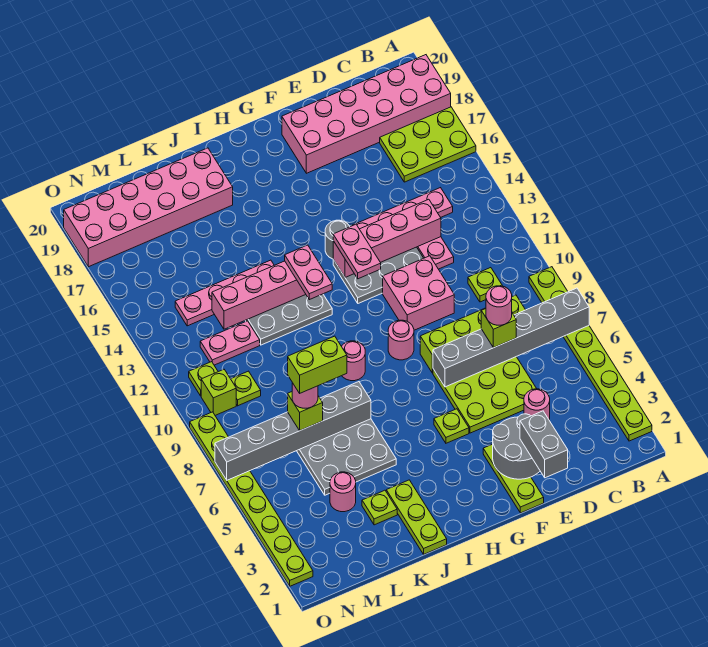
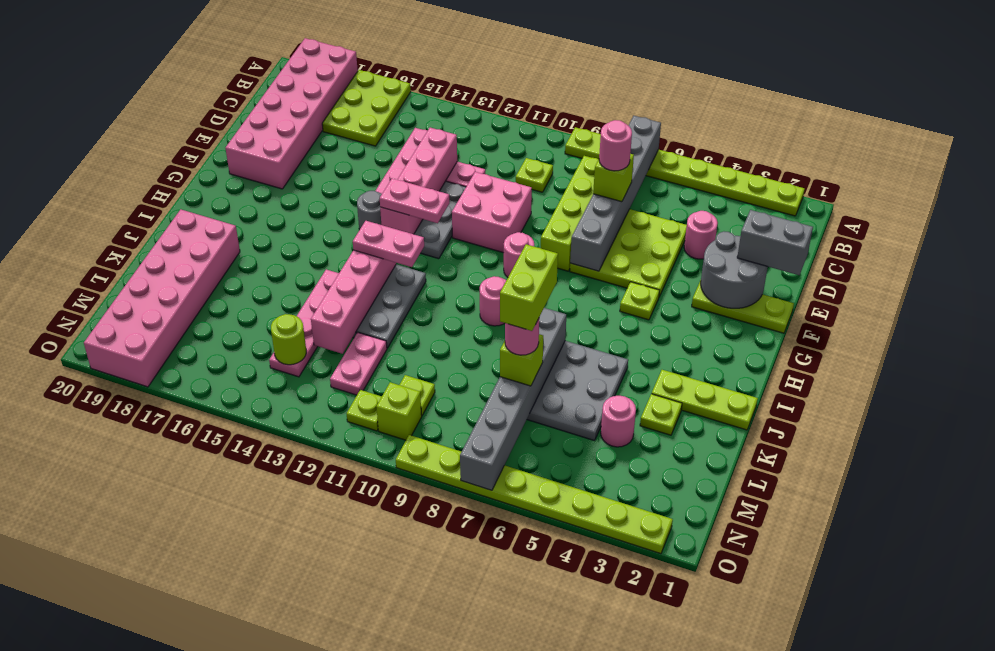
none -> lime round brick M14 level 2

